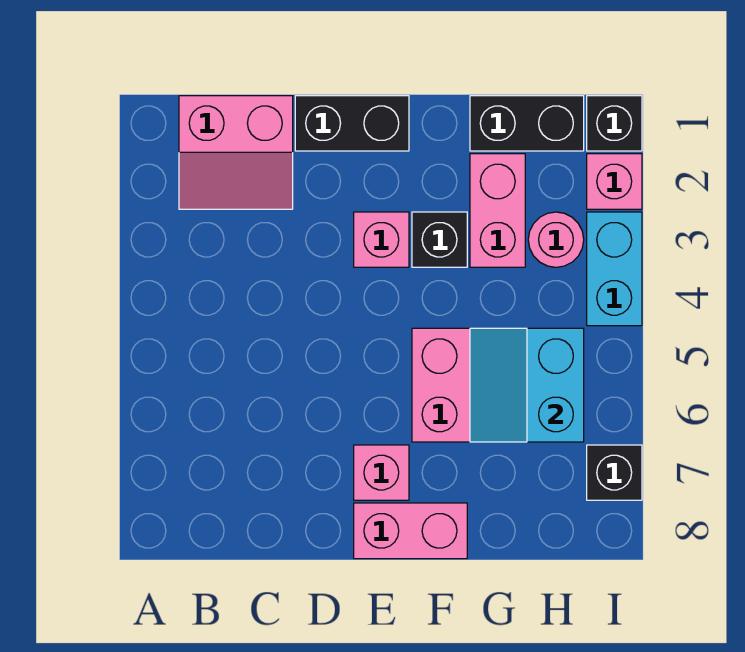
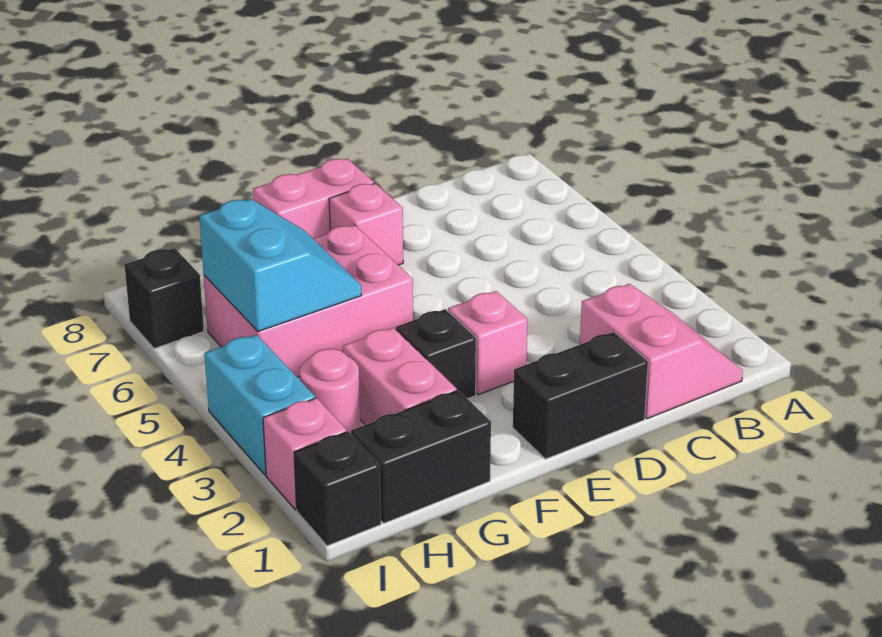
pink slope B1:C2 level 1 top 1 -> pink slope B1:C2 level 1 top C

